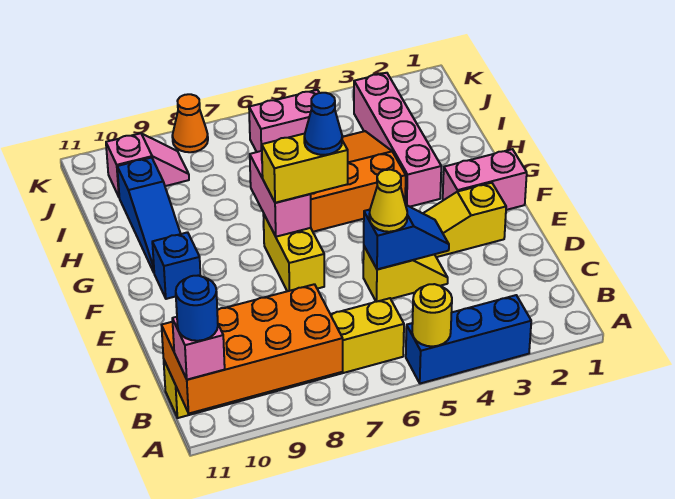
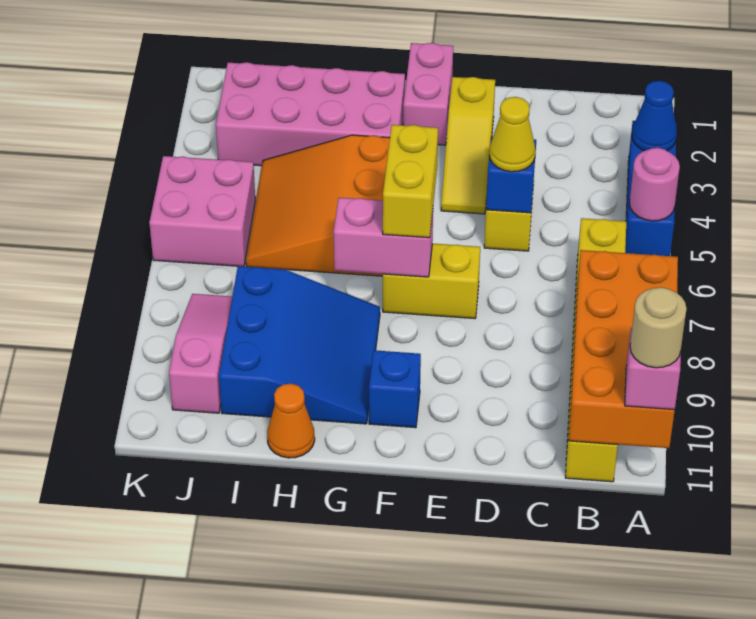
yellow round brick A5 level 2 -> pink round brick A5 level 2
blue round brick A11 level 4 -> tan round brick A11 level 4
blue cone F6 level 4 -> blue cone A3 level 2
pink brick G3:J3 level 1 -> pink brick G2:J3 level 1
blue slope G10:I10 level 1 top I -> blue slope G8:I10 level 1 top I
pink brick J5:J6 level 1 -> pink brick J5:K6 level 1
pink slope J9:J10 level 1 top 10 -> pink slope J8:J10 level 1 top 10
orange cone K8 level 1 -> orange cone H11 level 1

